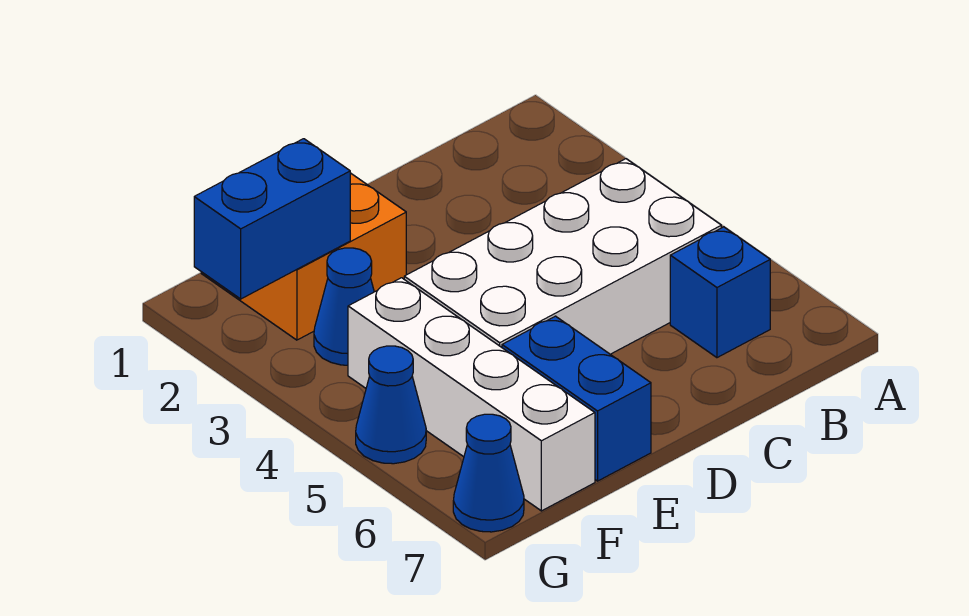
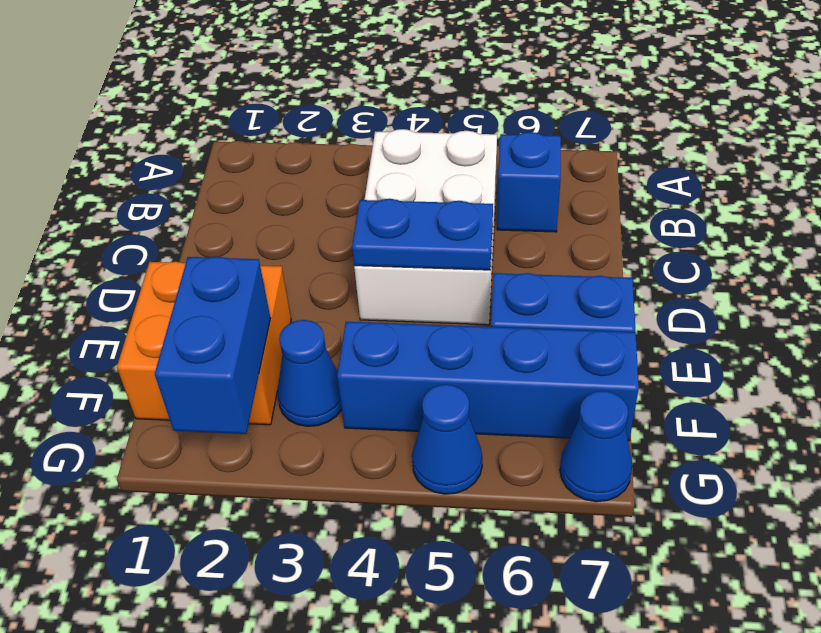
white brick B4:E5 level 1 -> white brick B4:D5 level 1
none -> blue plate D4:D5 level 2
white brick F4:F7 level 1 -> blue brick F4:F7 level 1

